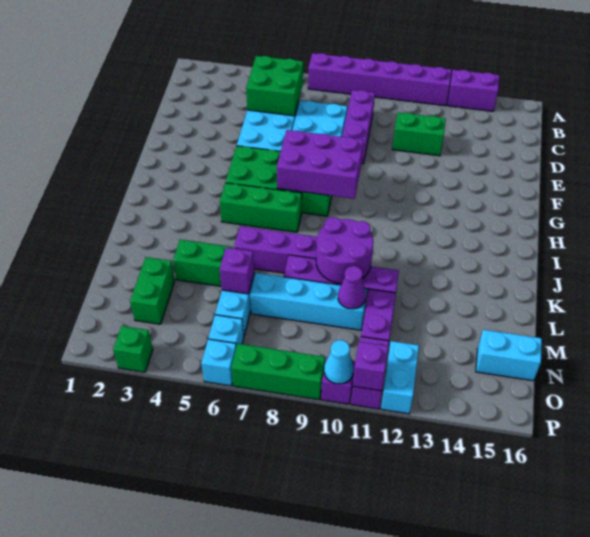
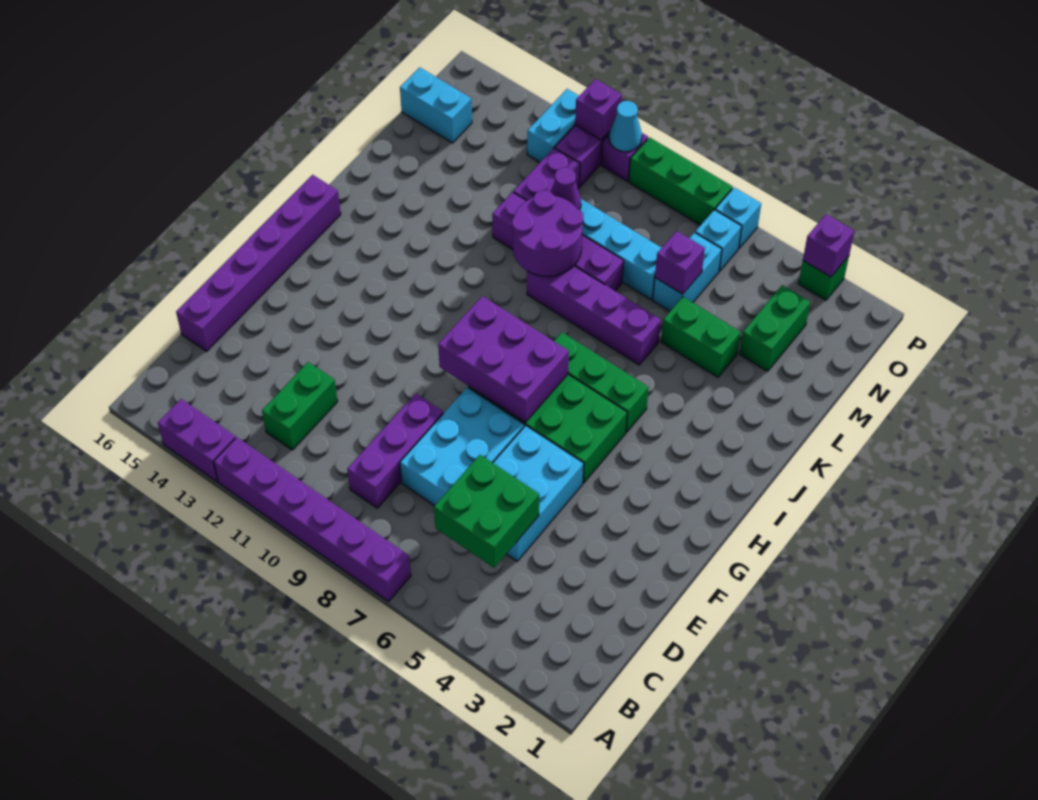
green brick D11:D12 level 1 -> green brick C12:D12 level 1
none -> purple brick D16:I16 level 1
none -> purple brick P3 level 2

